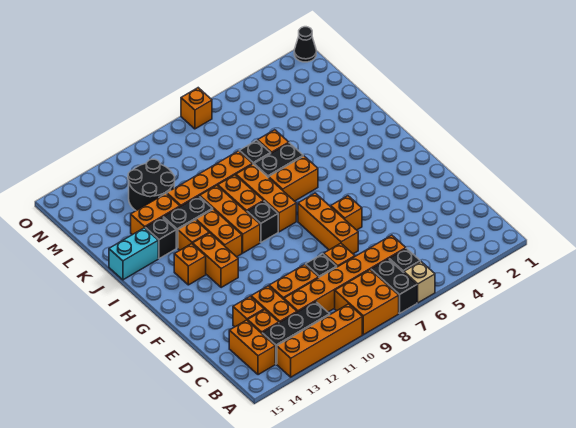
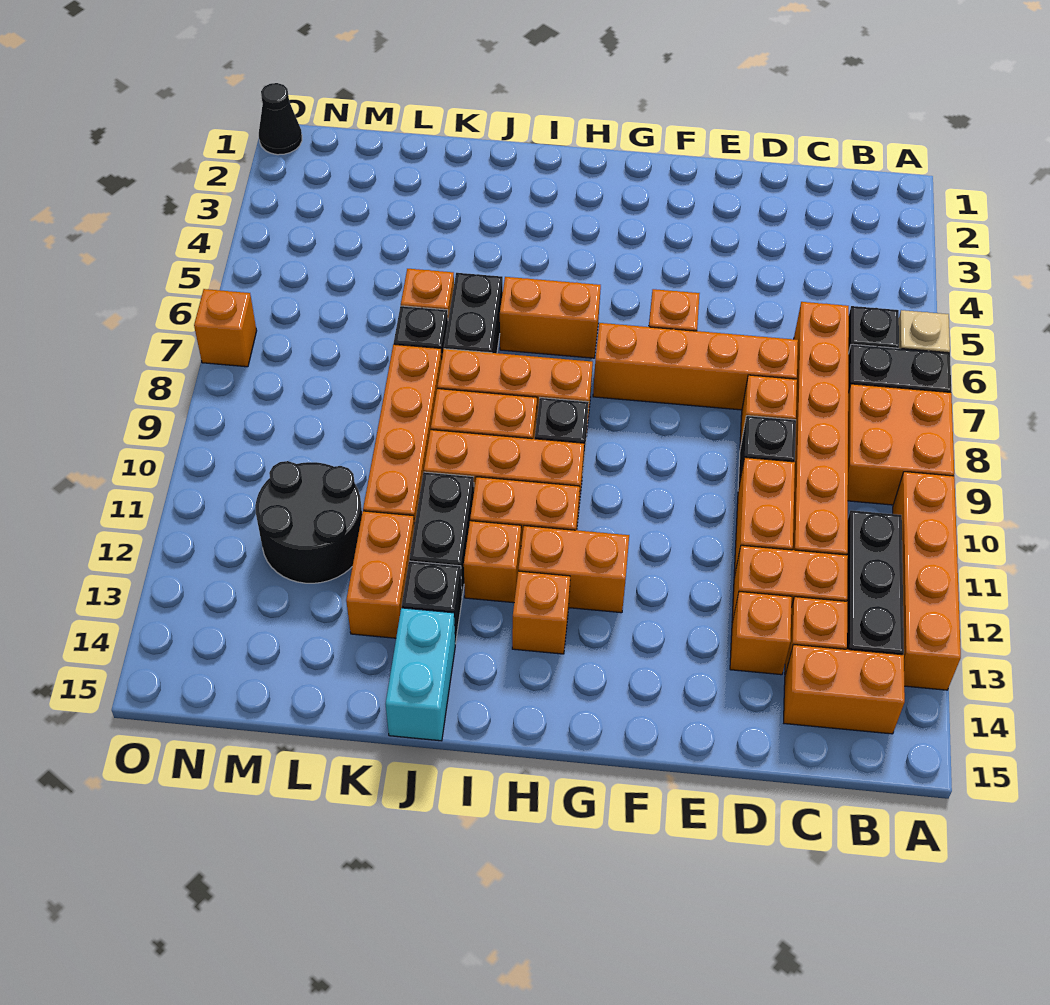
orange brick E7:G7 level 1 -> orange brick D7:G7 level 1
orange brick I6:I7 level 1 -> orange brick H6:I6 level 1

